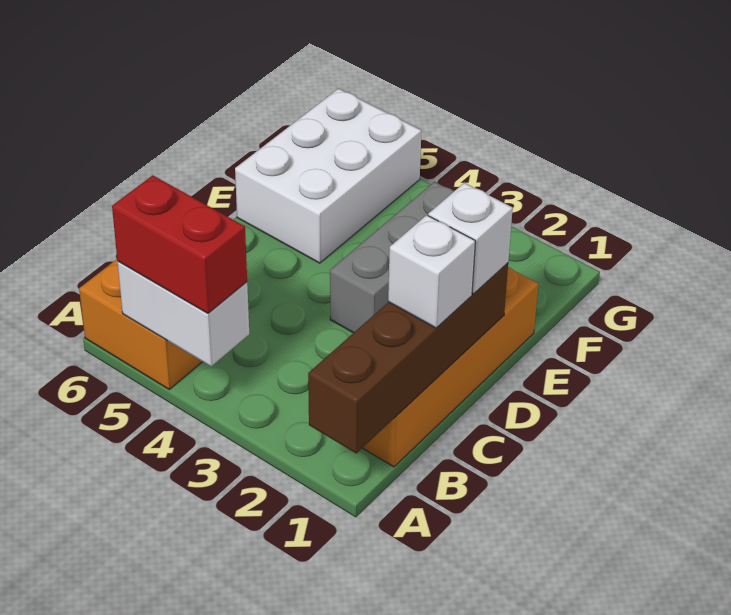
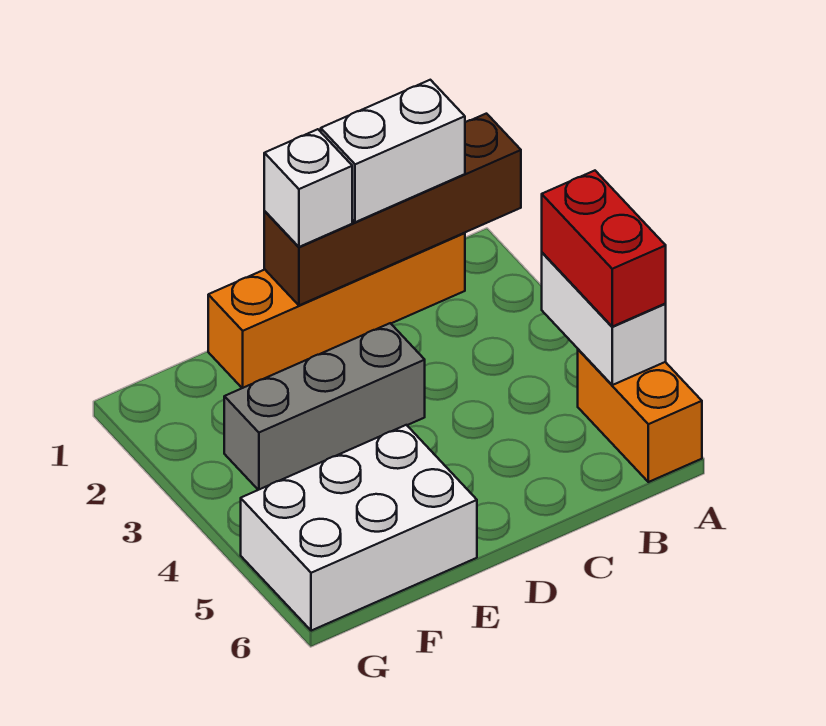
white brick C1 level 3 -> white brick B1:C1 level 3

